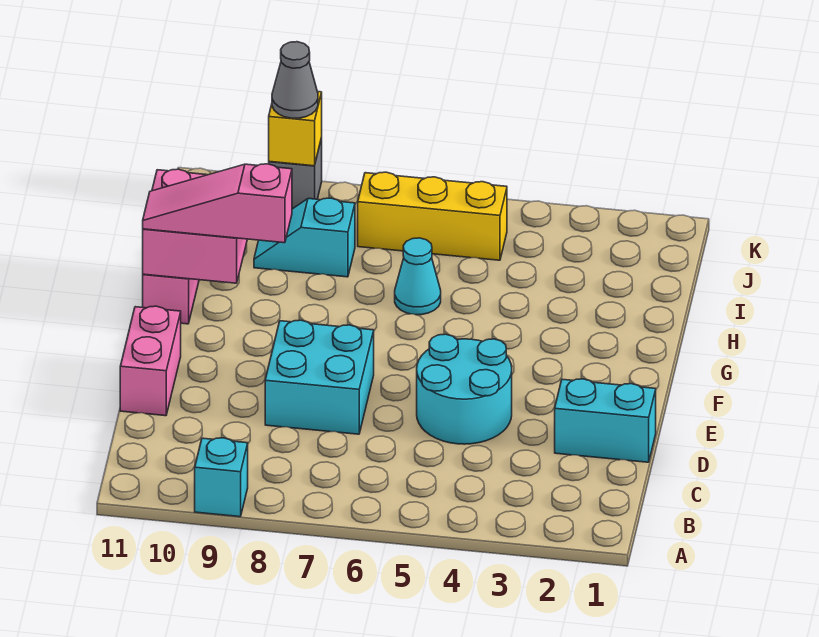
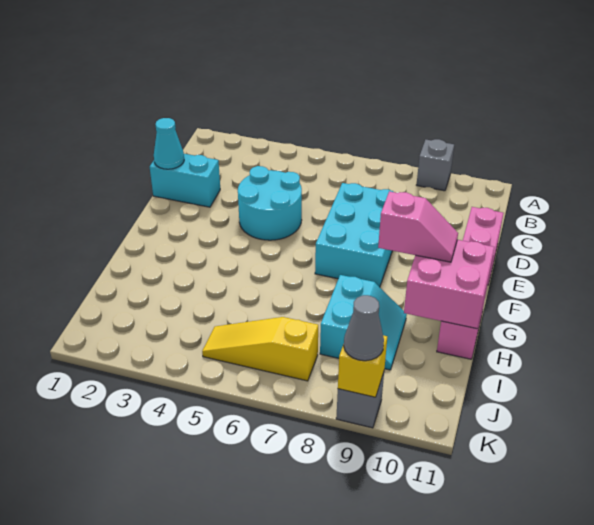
cyan brick A9 level 1 -> grey brick A9 level 1
cyan brick D7:E8 level 1 -> cyan brick D7:F8 level 1
pink slope G9:G11 level 3 top 9 -> pink slope G9:G10 level 3 top 9
cyan cone H6 level 1 -> cyan cone D1 level 2
cyan slope I8:I9 level 1 top 8 -> cyan slope H8:I9 level 1 top 8
yellow brick J5:J7 level 1 -> yellow slope J5:J7 level 1 top 7

